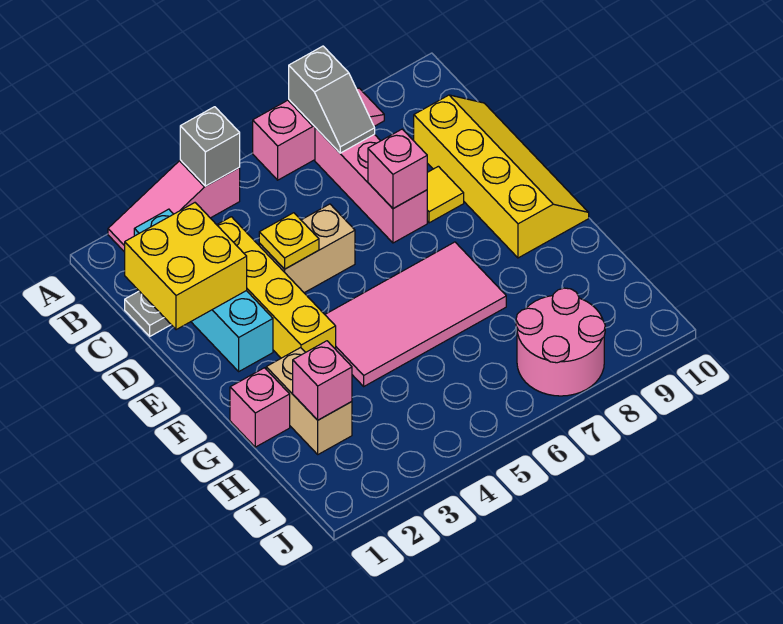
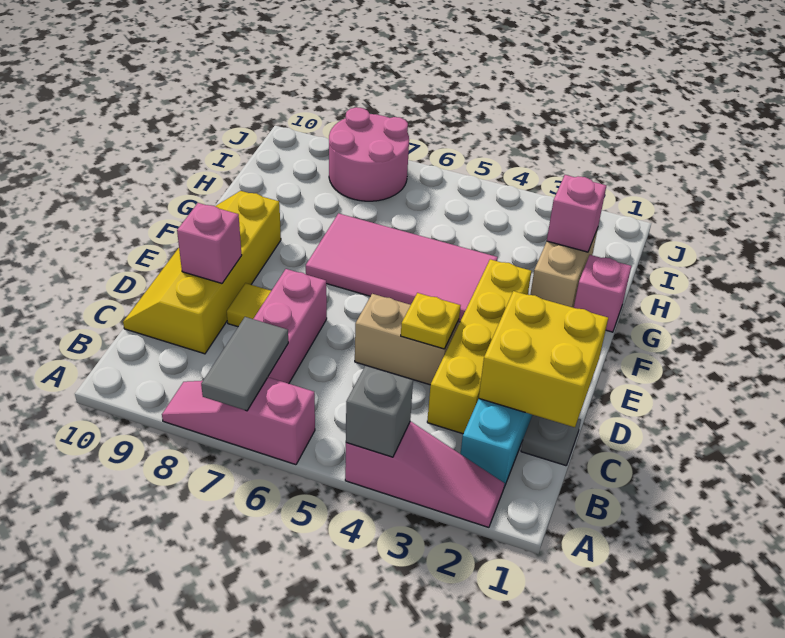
grey slope A7:B7 level 2 top A -> grey tile A7:B7 level 2
pink brick D7 level 2 -> pink brick D9 level 2

